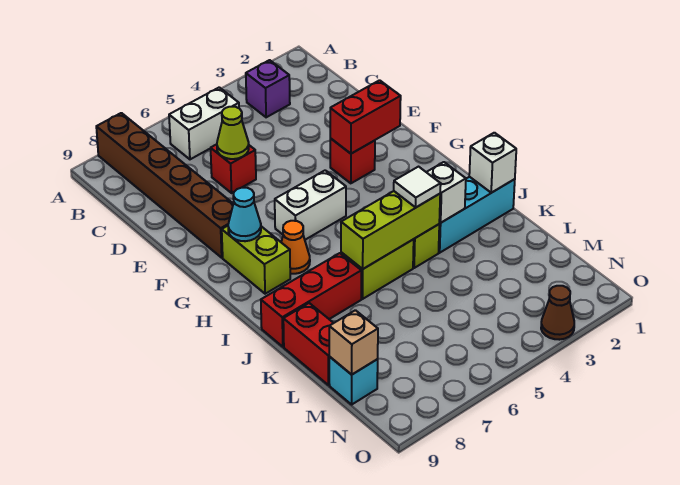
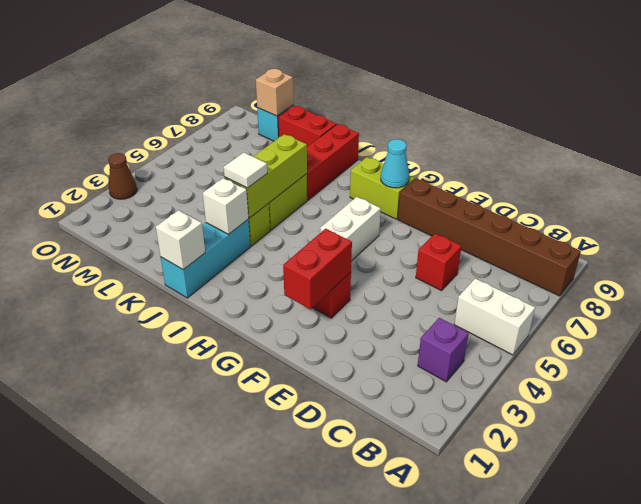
white brick B5:B6 level 1 -> white brick A5:B5 level 1
lime cone D6 level 2 -> none
orange cone H7 level 1 -> none

